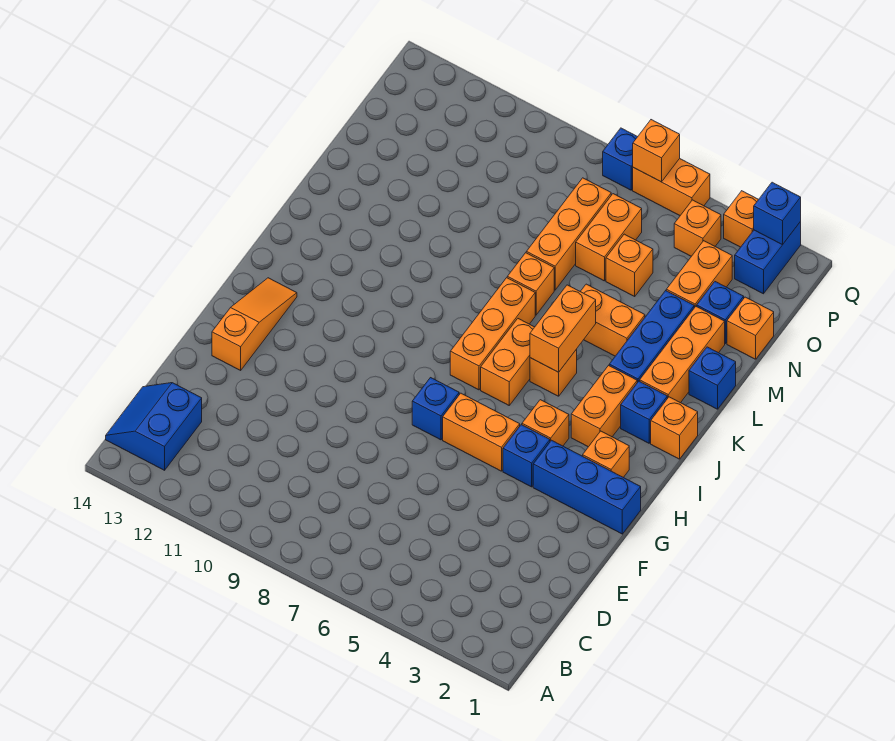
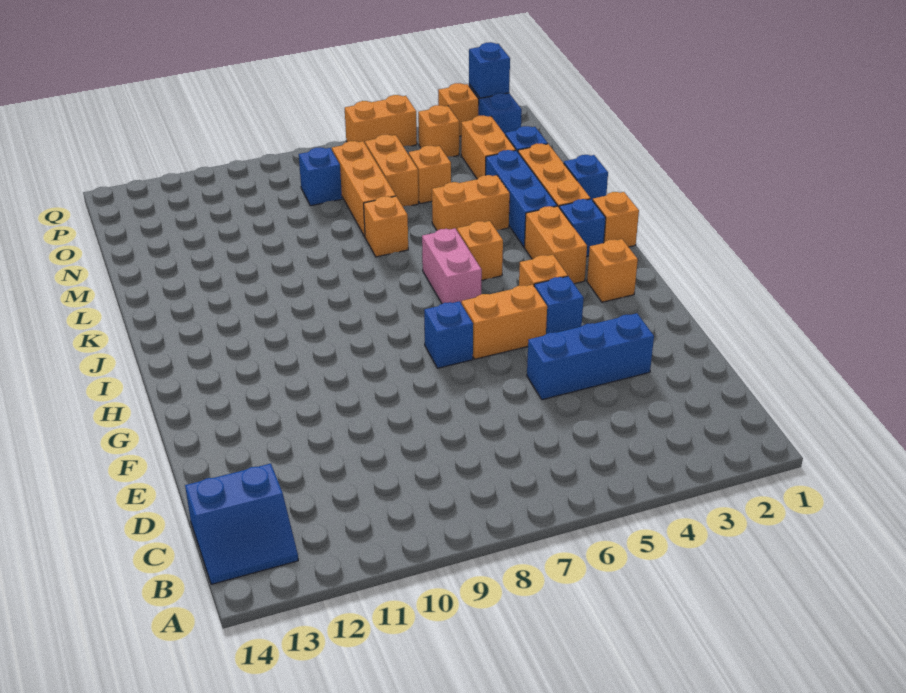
blue slope B13:C14 level 1 top 13 -> blue slope B13:C14 level 1 top C
orange slope F13:H13 level 1 top F -> none
blue brick G1:G3 level 1 -> blue brick E3:E5 level 1
orange brick I6:J6 level 1 -> pink brick I6:J6 level 1
orange brick I7:K7 level 1 -> none
orange brick J5:K5 level 2 -> none
orange brick N1 level 1 -> none
orange brick Q6 level 2 -> none
blue brick Q7 level 1 -> blue brick O8 level 1

